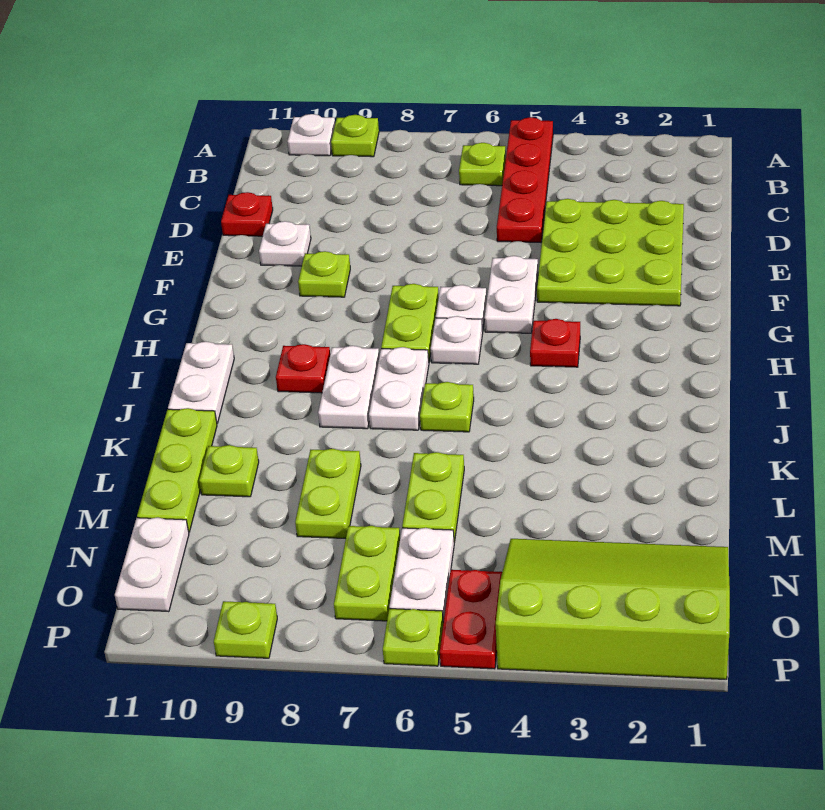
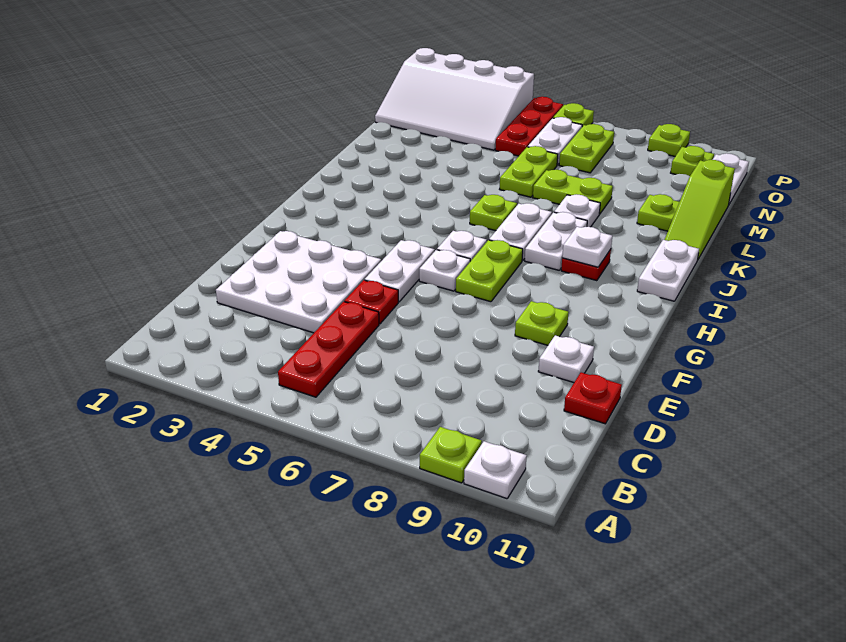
red plate A5:D5 level 1 -> red plate B5:D5 level 1
lime plate B6 level 1 -> lime plate O10 level 1
lime plate D2:F4 level 1 -> white plate D2:F4 level 1
red plate H4 level 1 -> red plate E5 level 1
none -> white plate I9 level 2
none -> white plate K8 level 1
lime plate K11:M11 level 1 -> lime slope K11:M11 level 1 top M
lime plate L8:M8 level 1 -> lime plate L7:L8 level 1
lime slope N1:P4 level 1 top P -> white slope N1:P4 level 1 top P
red plate O5:P5 level 1 -> red plate N5:P5 level 1

